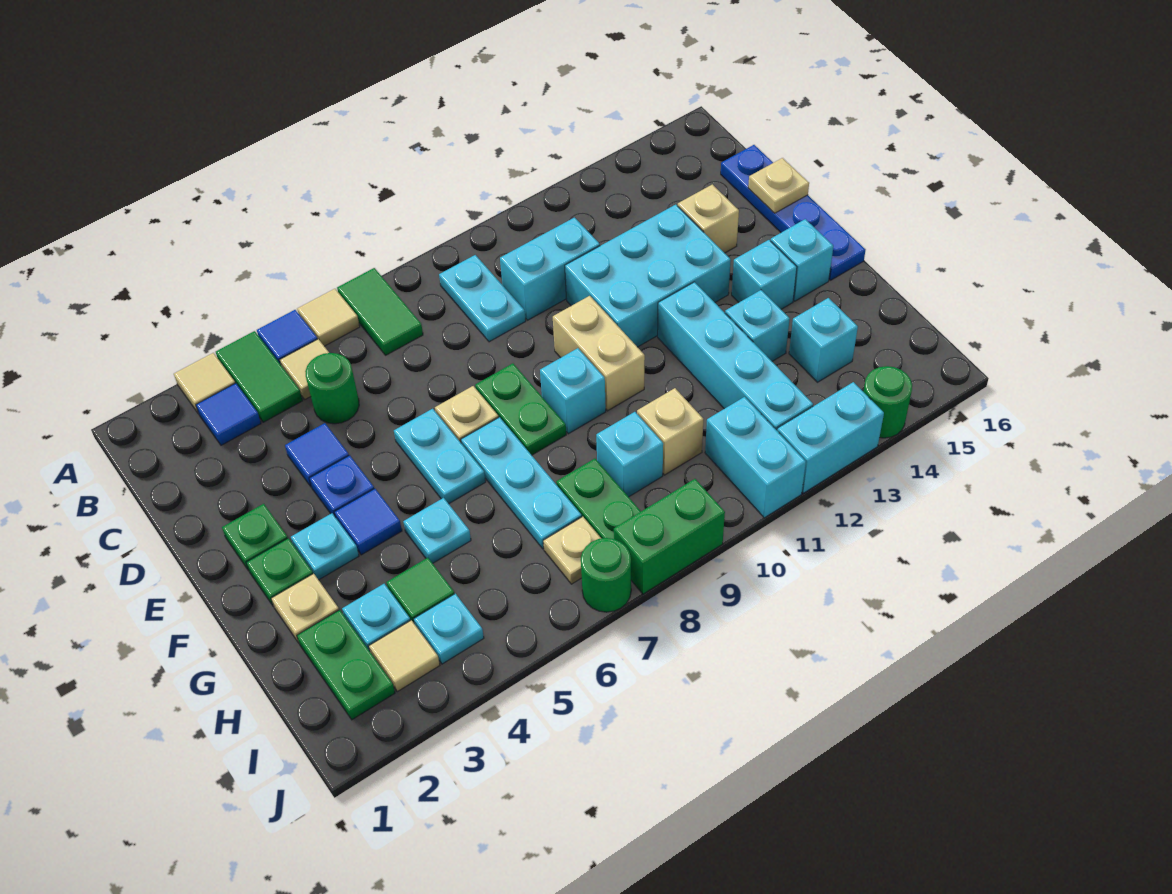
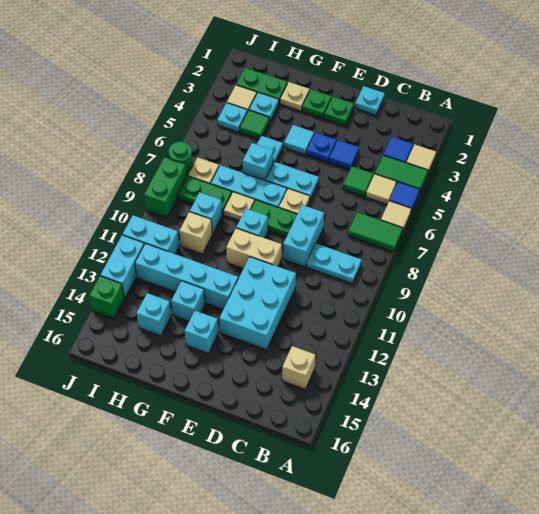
green round brick C5 level 1 -> green tile C5 level 1
cyan brick C10:C11 level 1 -> cyan brick D8:D9 level 1
blue plate C16:F16 level 1 -> none
tan brick D14 level 1 -> tan brick B14 level 1
tan plate D16 level 2 -> tan plate G8 level 1
cyan plate F3 level 1 -> cyan plate D1 level 1
blue tile F4 level 1 -> cyan tile F4 level 1
cyan brick F15 level 1 -> cyan brick G6 level 1
green round brick J14 level 1 -> green brick J14 level 1

